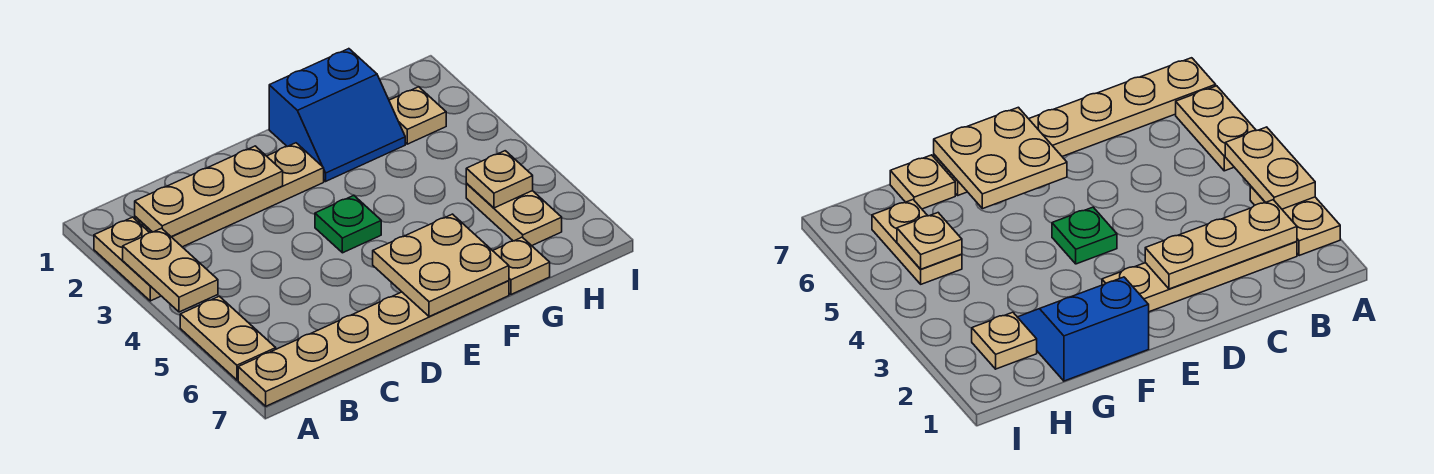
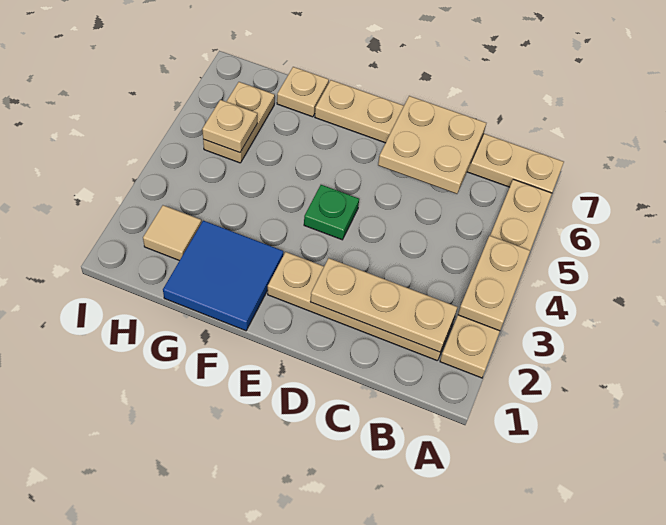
tan plate E6:F7 level 2 -> tan plate C6:D7 level 2
blue slope F1:G2 level 1 top 1 -> blue tile F1:G2 level 1
tan plate H2 level 1 -> tan tile H2 level 1

